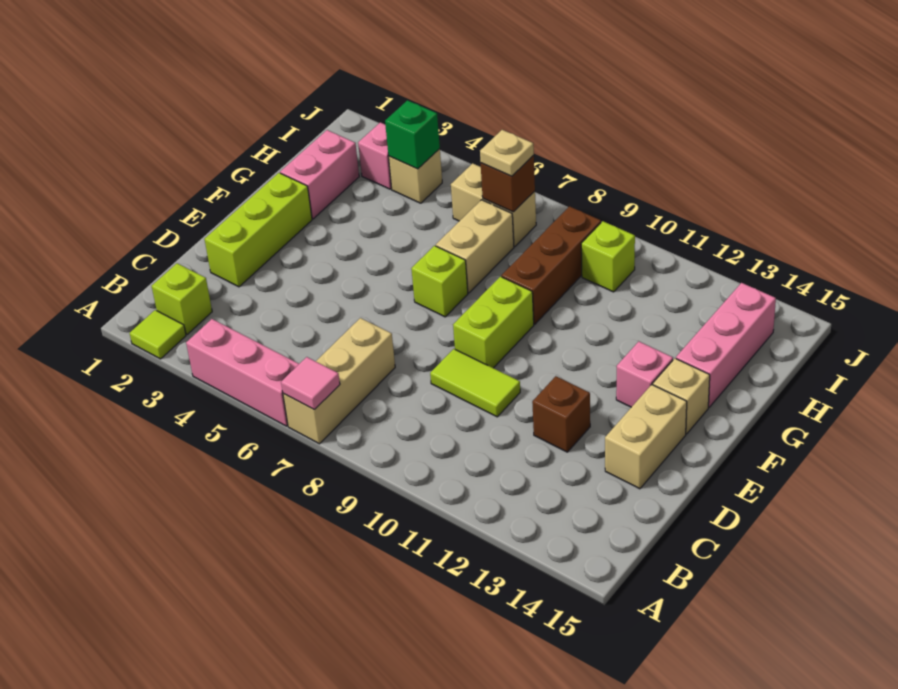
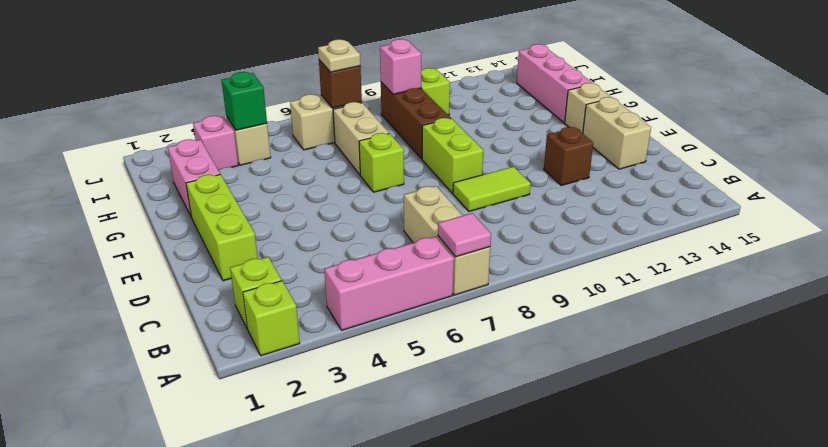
lime tile A2 level 1 -> lime brick A2 level 1
pink brick F13 level 1 -> pink brick I9 level 2

